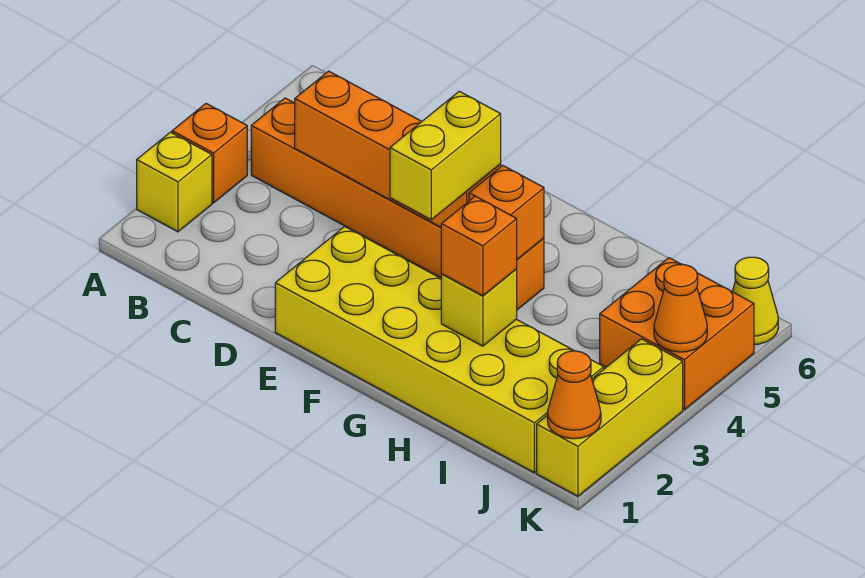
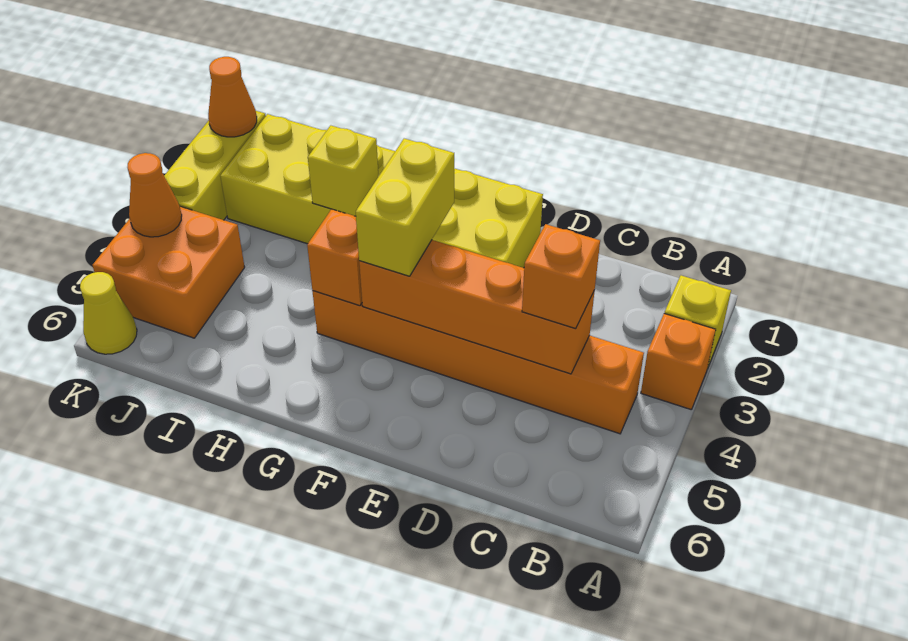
orange brick H2 level 3 -> orange brick C4 level 3

